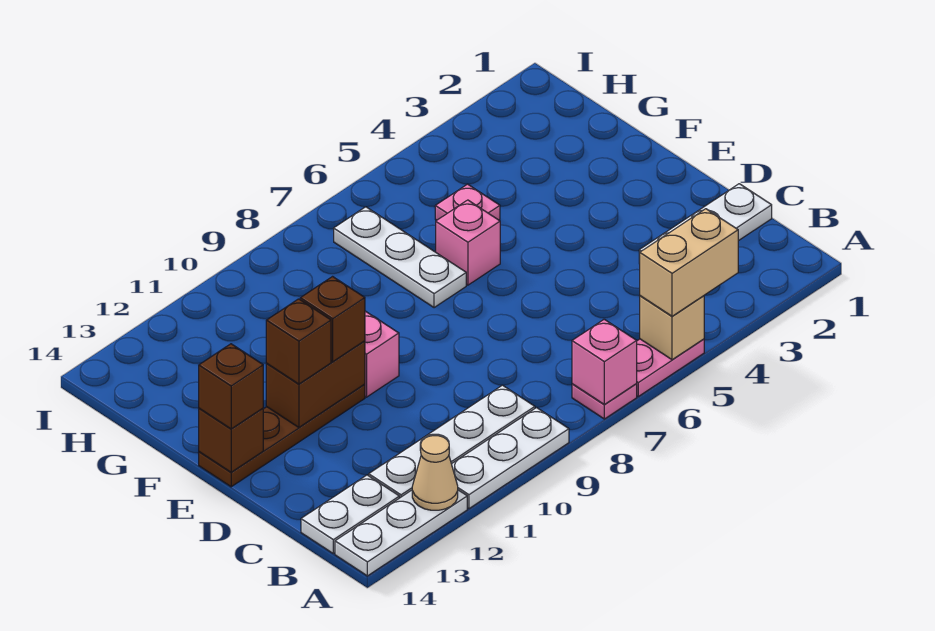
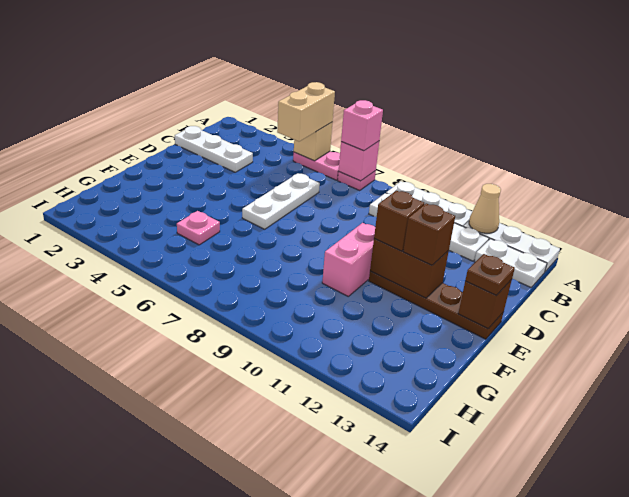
tan brick A4:A5 level 3 -> tan brick A5:B5 level 3
brown brick E14 level 3 -> brown plate E14 level 3
pink brick F6 level 1 -> pink brick A7 level 3
white plate F7:H7 level 1 -> white plate C6:E6 level 1

